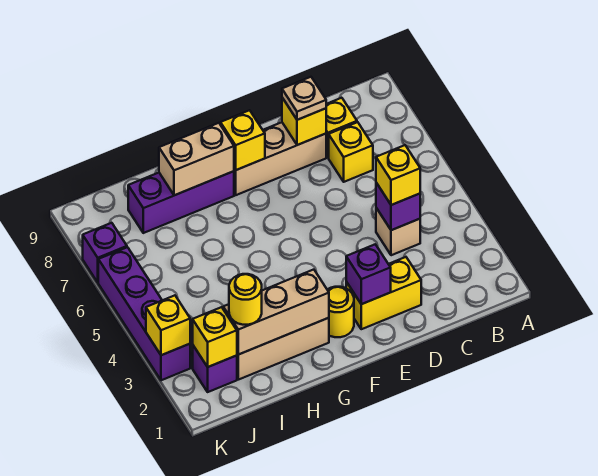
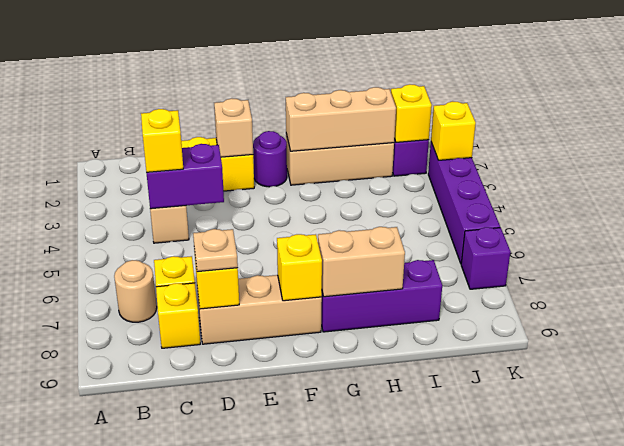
none -> tan round brick B7 level 1
purple brick C4 level 2 -> purple brick C4:D4 level 2
purple brick E2 level 2 -> tan brick E2 level 2
yellow round brick F2 level 1 -> purple round brick F2 level 1
yellow round brick I2 level 3 -> none

